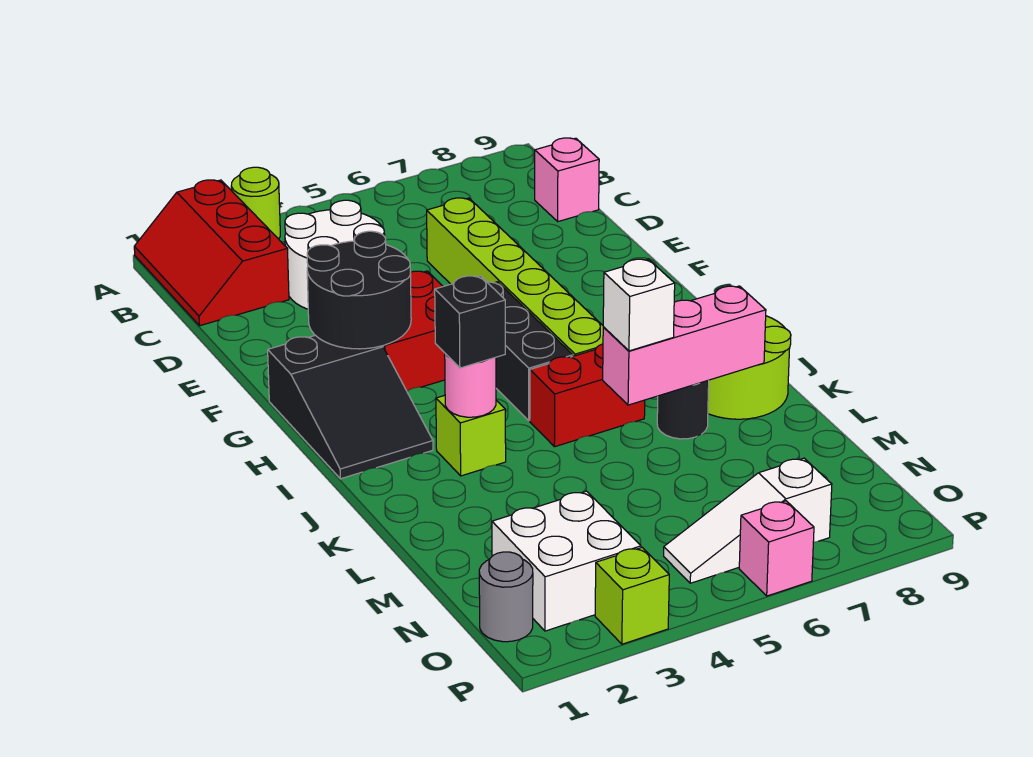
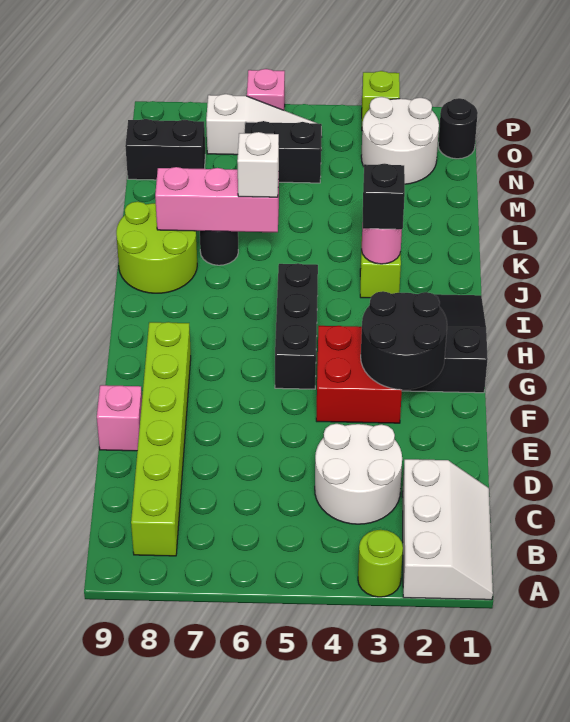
red slope A1:C2 level 1 top 2 -> white slope A1:C2 level 1 top 2
pink brick C9 level 1 -> pink brick E9 level 1
lime brick D6:I6 level 1 -> lime brick B8:G8 level 1
red brick J5:J6 level 1 -> none
white brick N2:O3 level 1 -> white round brick N2:O3 level 1
none -> black brick N5:N6 level 1
none -> black brick N8:N9 level 1
grey round brick O1 level 1 -> black round brick O1 level 1

